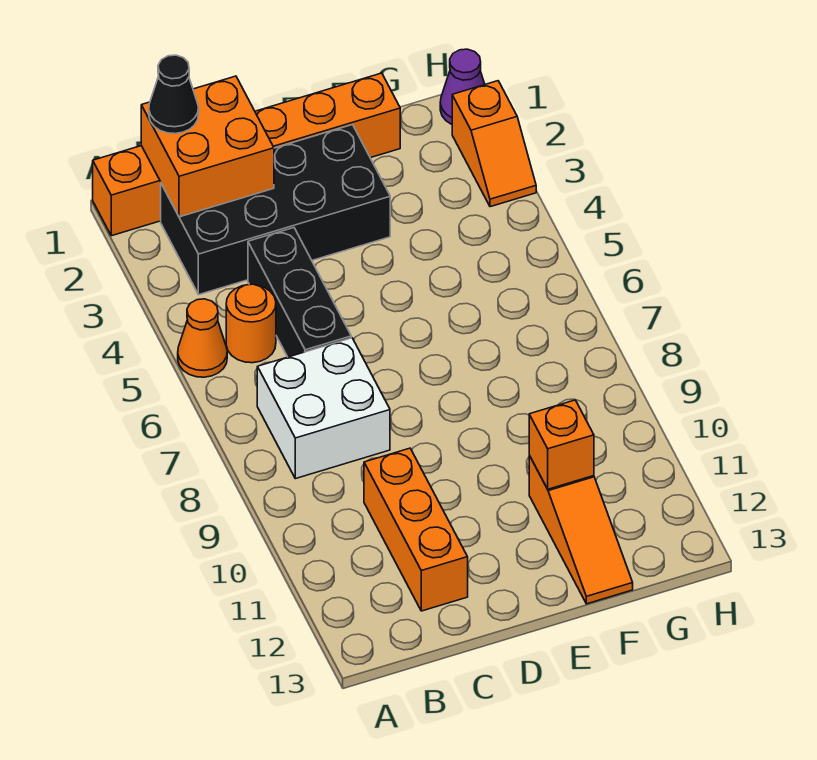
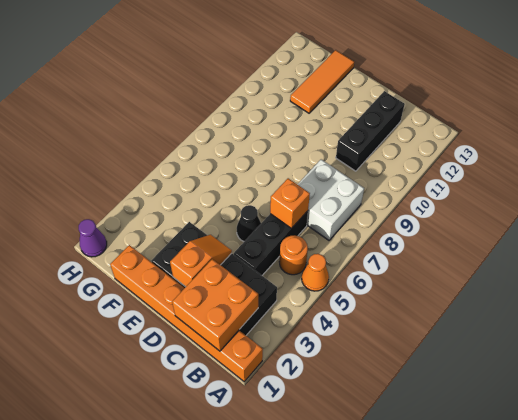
black cone B1 level 3 -> black cone D5 level 1
orange brick C10:C12 level 1 -> black brick C10:C12 level 1
orange slope F11:F13 level 1 top 11 -> orange tile F11:F13 level 1
orange brick F11 level 2 -> orange brick C6 level 2
orange slope H2:H3 level 1 top 2 -> orange slope D2:D3 level 2 top 2

